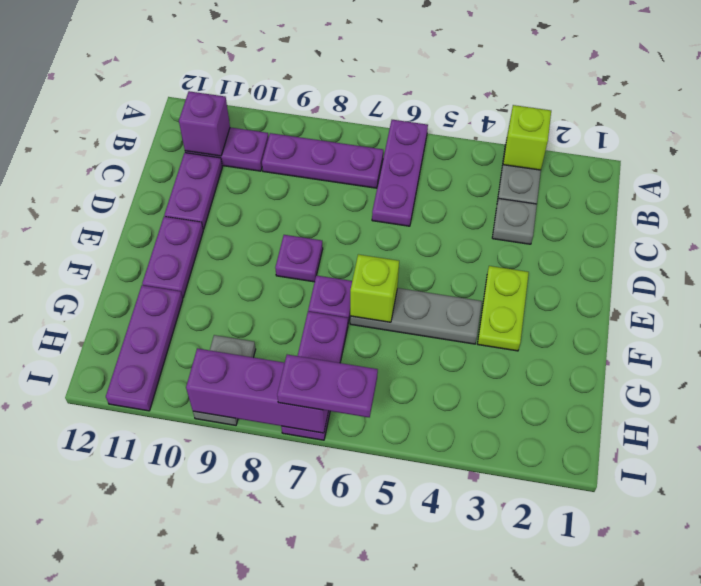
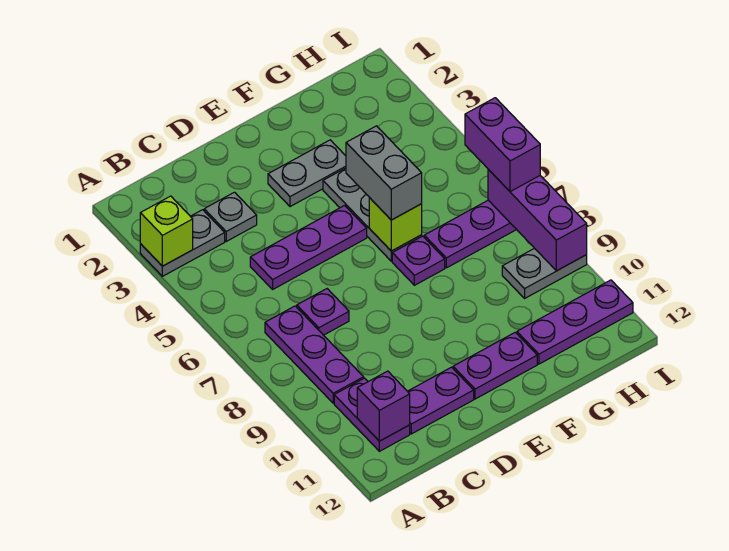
purple plate A6:C6 level 1 -> purple plate C5:E5 level 1
lime plate E3:F3 level 1 -> grey plate E3:F3 level 1
purple plate E8 level 1 -> purple plate C7 level 1
none -> grey brick F5:F6 level 3
purple plate I6:I7 level 3 -> purple brick I6:I7 level 3

